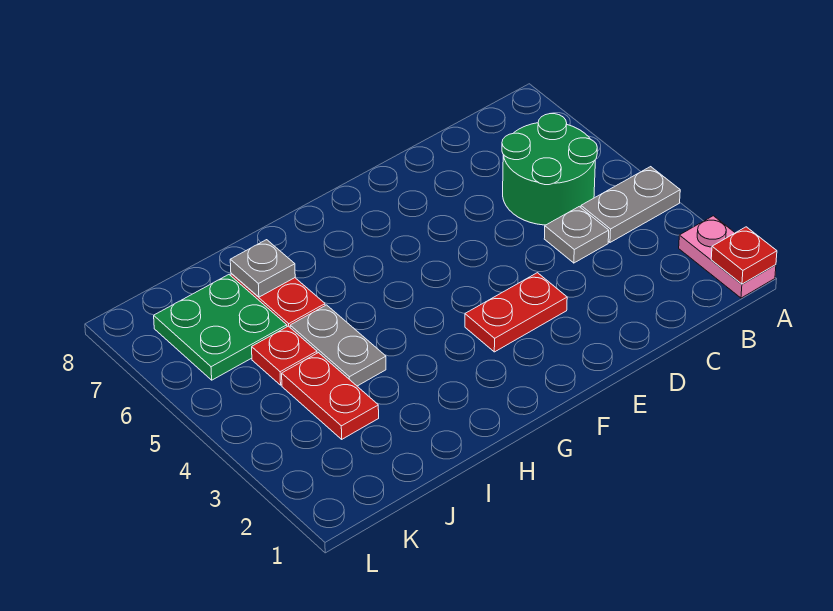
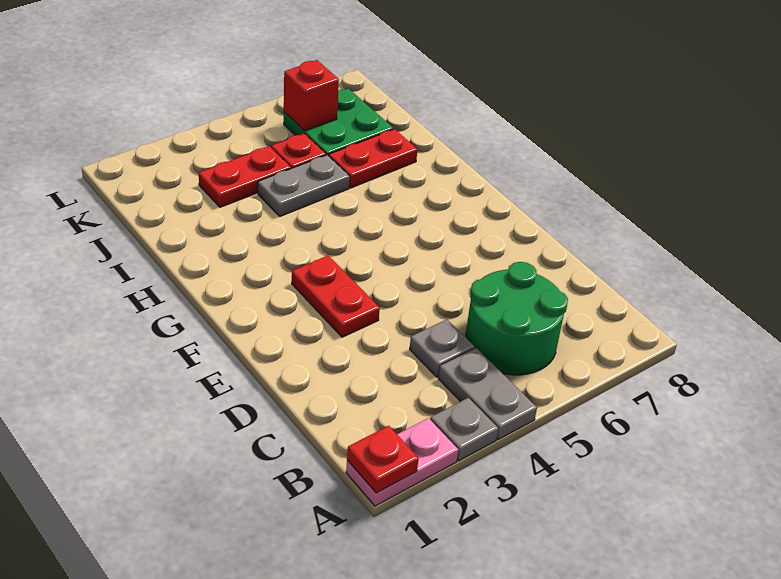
grey plate I7 level 2 -> grey plate A3 level 1
none -> red brick K6 level 2

